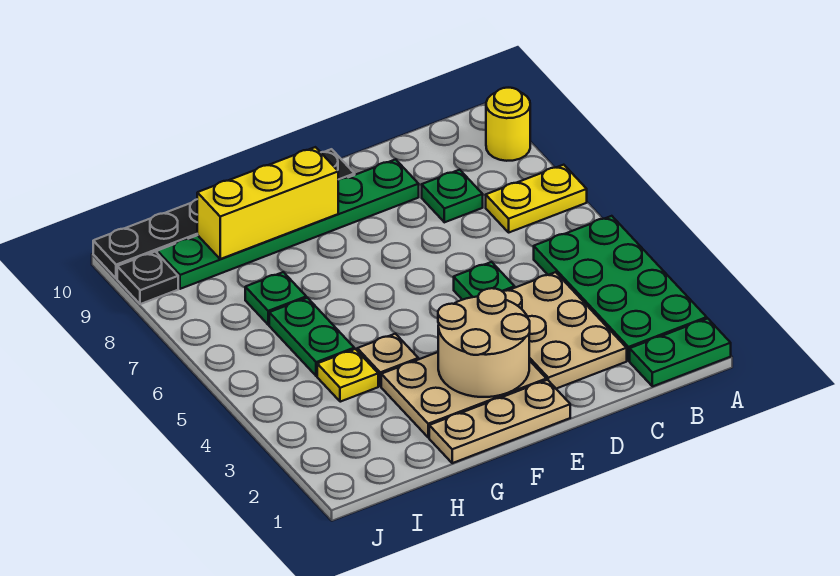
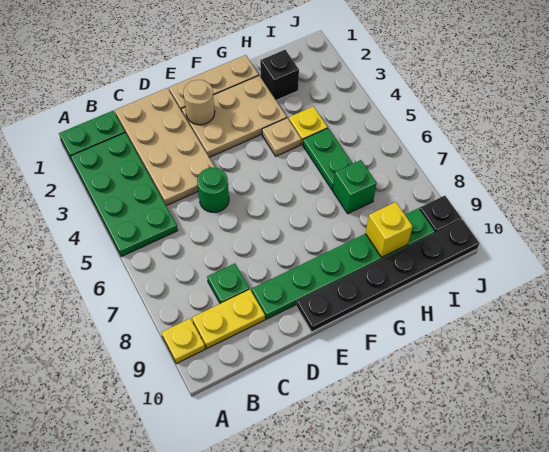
yellow plate A7:B7 level 1 -> yellow plate B9:C9 level 1
yellow round brick A9 level 1 -> yellow plate A9 level 1
tan plate C2:D4 level 1 -> tan plate C1:D4 level 1
green plate D5 level 1 -> green round brick D5 level 1
tan round brick E2:F3 level 2 -> tan round brick E2 level 2
yellow brick F9:H9 level 2 -> yellow brick H9 level 2
none -> black brick H2 level 1
green plate H7 level 1 -> green brick H7 level 1

